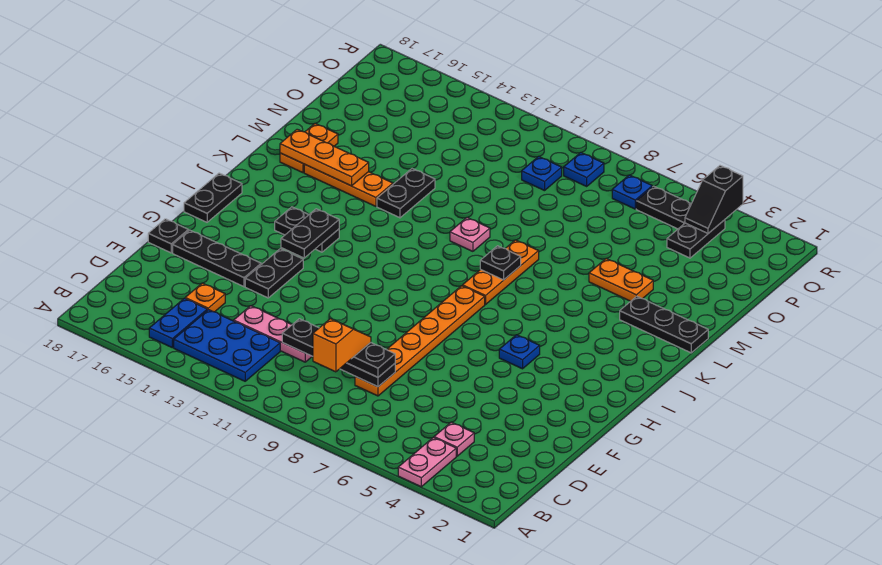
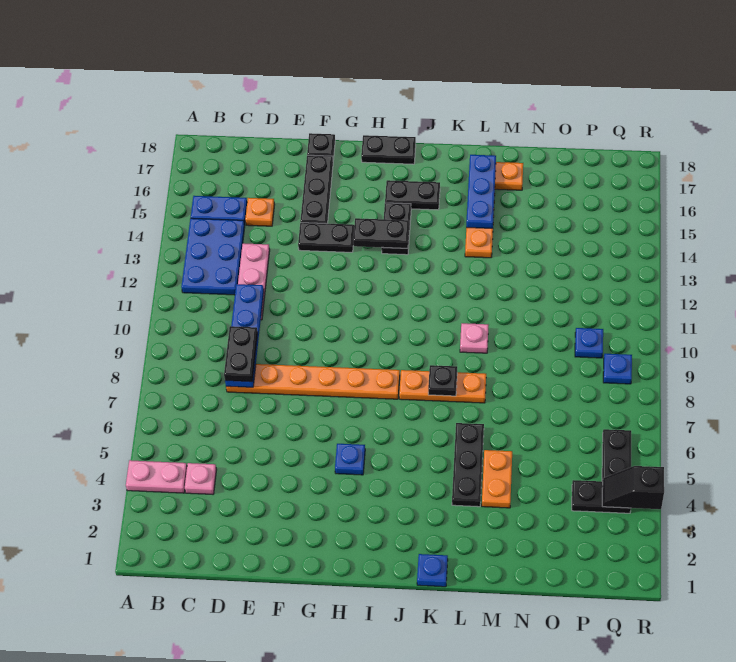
orange slope C9:D9 level 4 top C -> none
black plate D8:D11 level 2 -> blue plate D8:D11 level 2
black plate L1:L3 level 1 -> black plate L4:L6 level 1
black plate L13:M13 level 1 -> black plate I16:J16 level 1
orange plate L15:L17 level 2 -> blue plate L15:L17 level 2
blue plate Q7 level 1 -> blue plate K1 level 1

